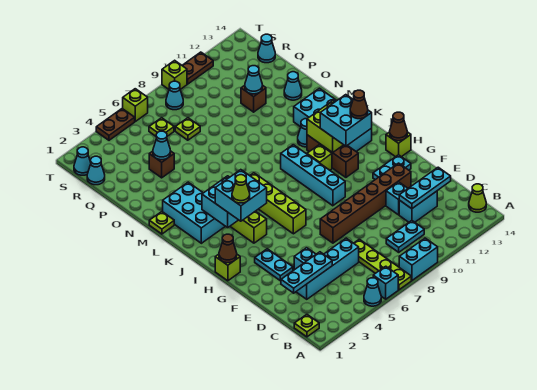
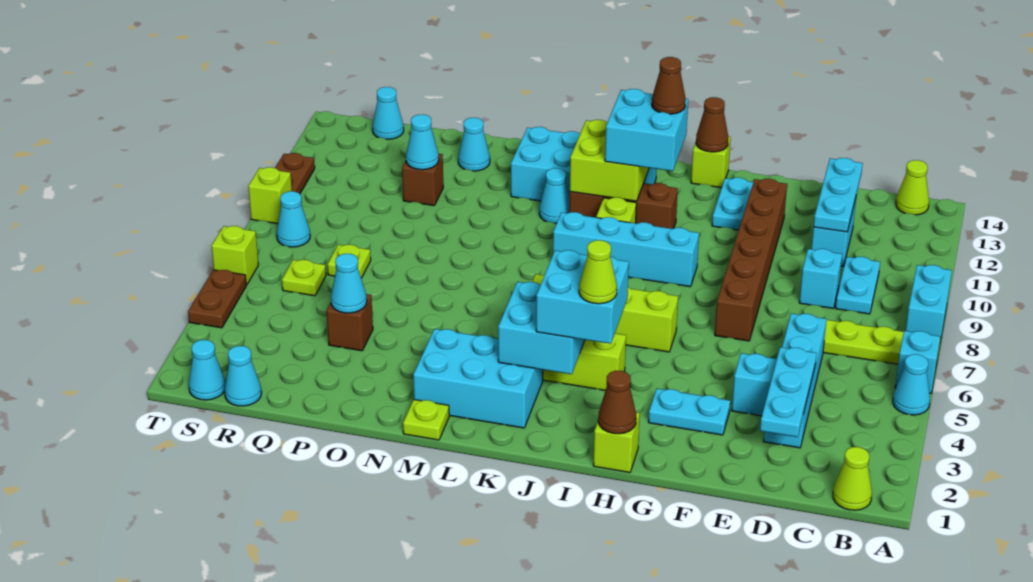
lime plate B1 level 1 -> lime cone B1 level 1
cyan brick E11 level 1 -> cyan brick D9 level 1

